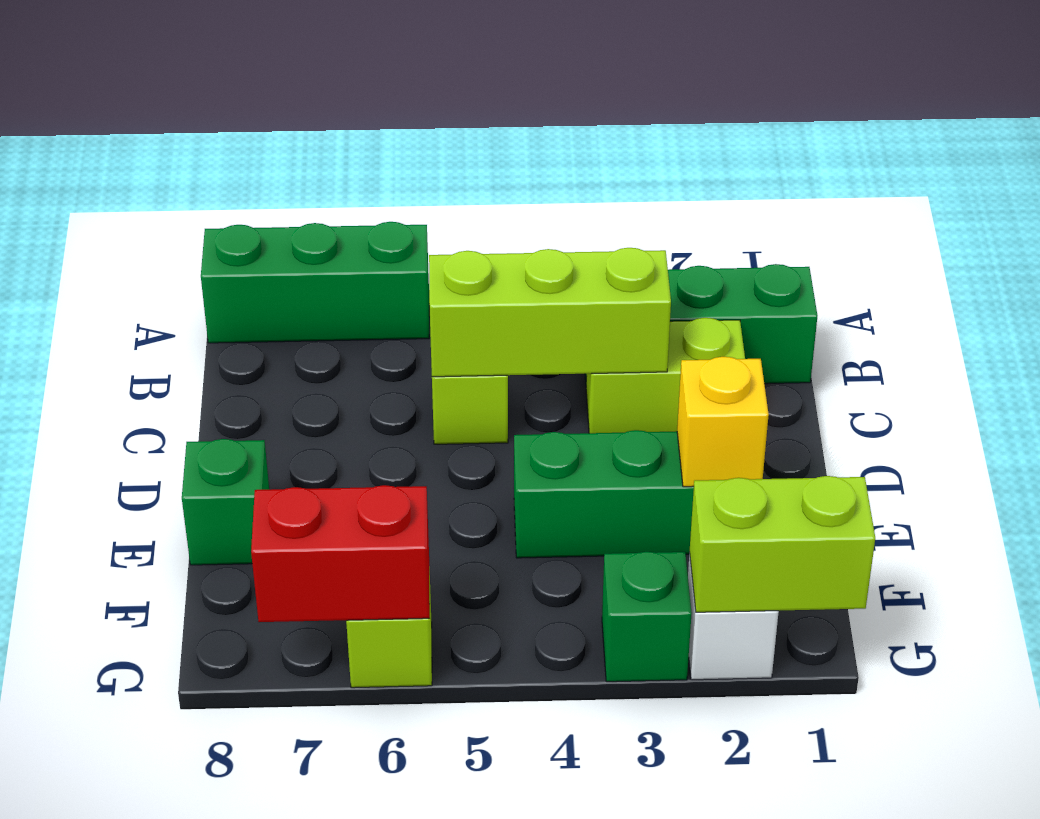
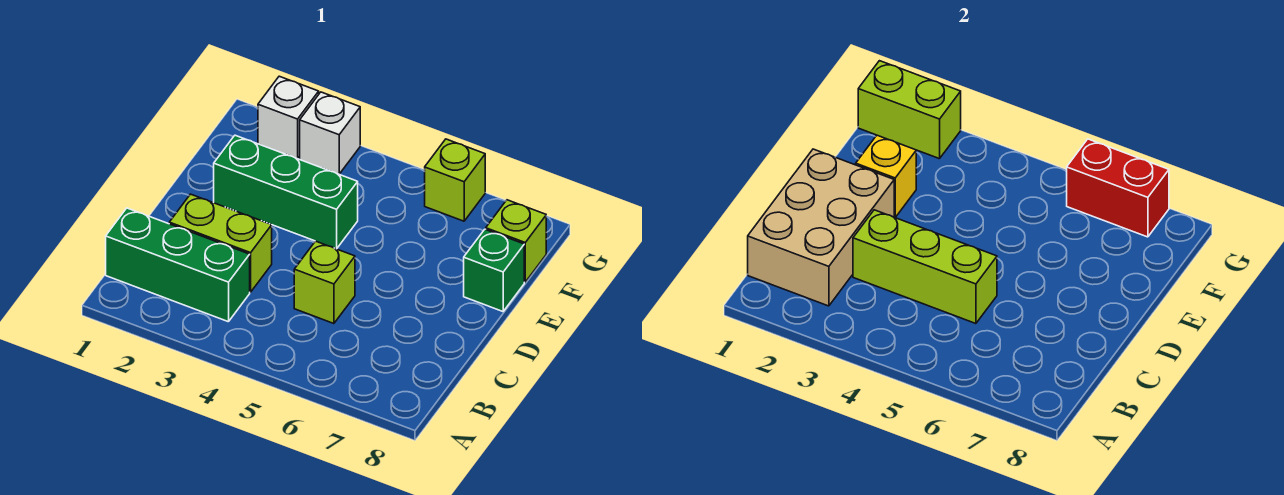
green brick A6:A8 level 1 -> none
none -> tan brick B1:D2 level 2
none -> lime brick F8 level 1
green brick G3 level 1 -> white brick G3 level 1

